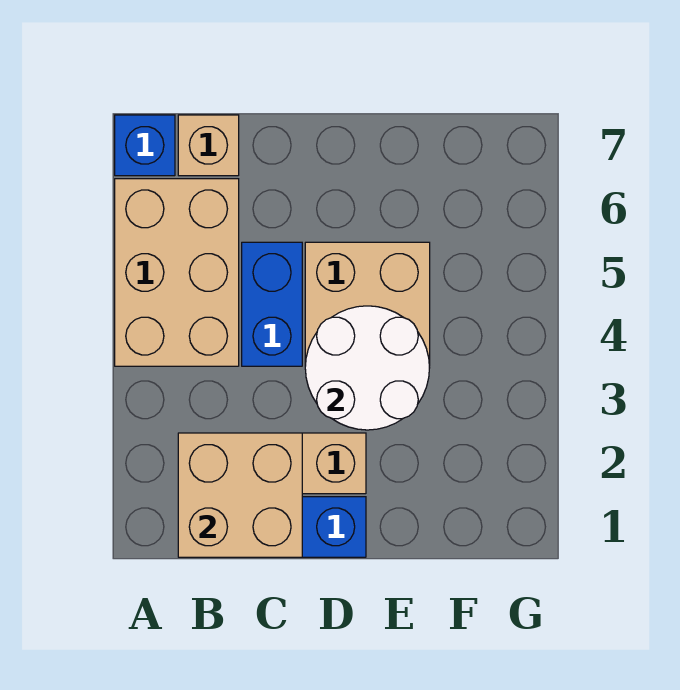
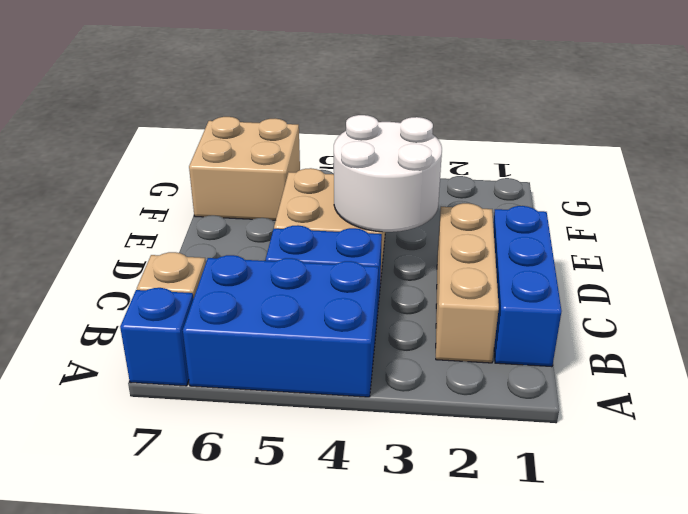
tan brick A4:B6 level 1 -> blue brick A4:B6 level 1
tan brick B1:C2 level 2 -> tan brick F6:G7 level 1

